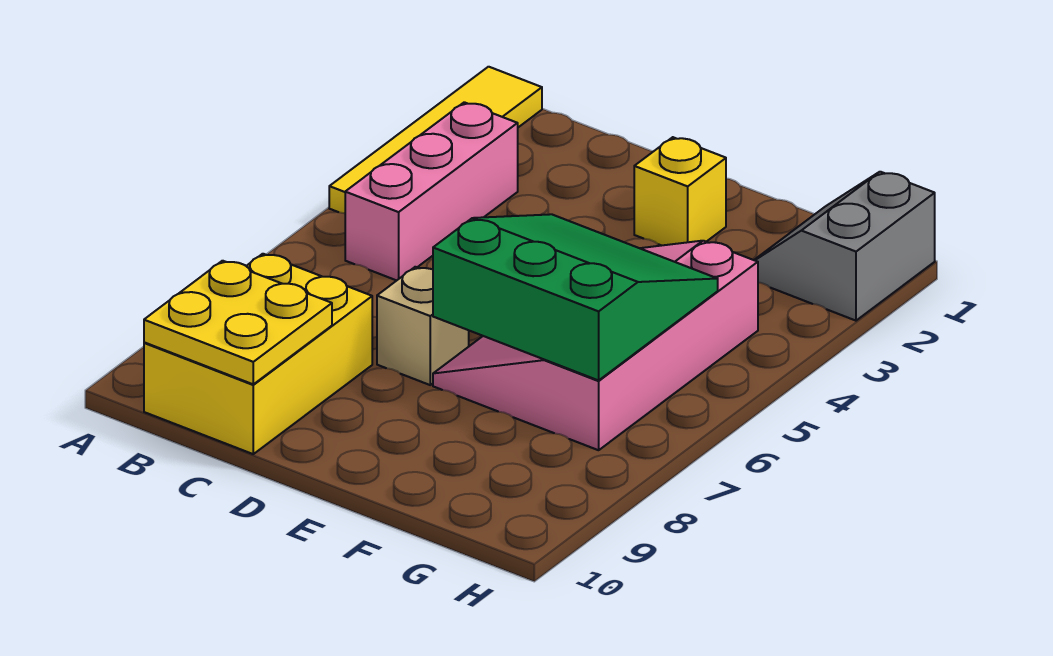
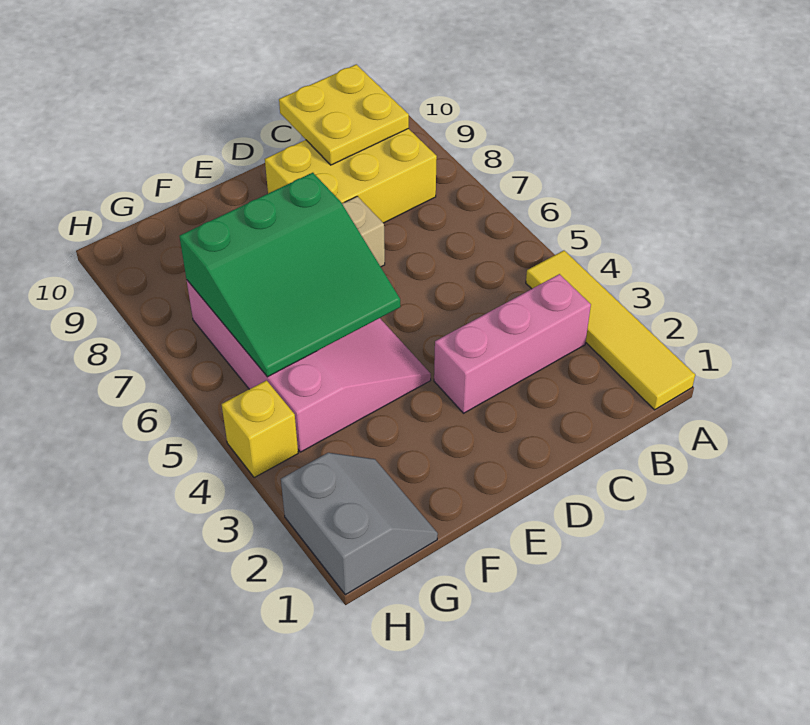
pink brick B3:B5 level 1 -> pink brick B3:D3 level 1
yellow brick B8:C10 level 1 -> yellow brick B8:D9 level 1
yellow brick E2 level 1 -> yellow brick H4 level 1

